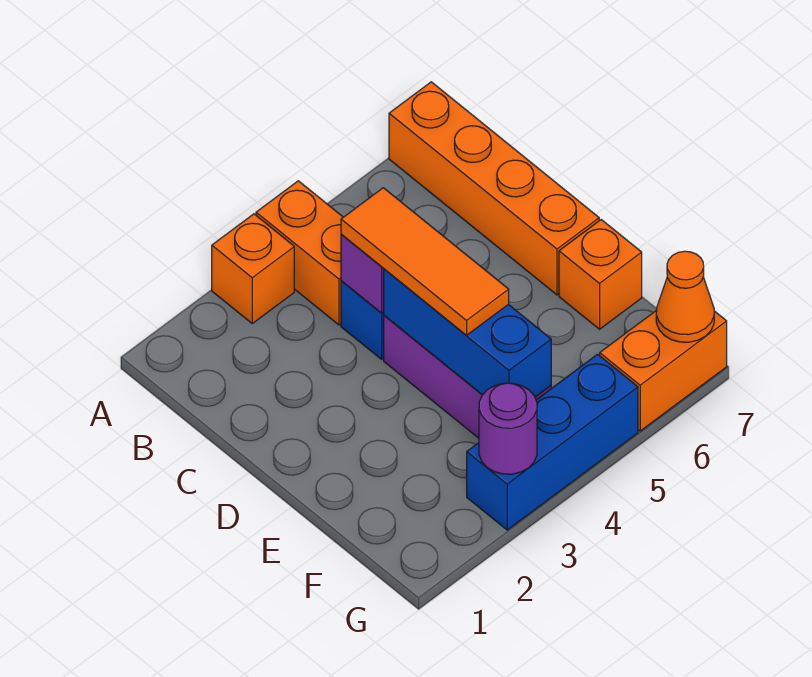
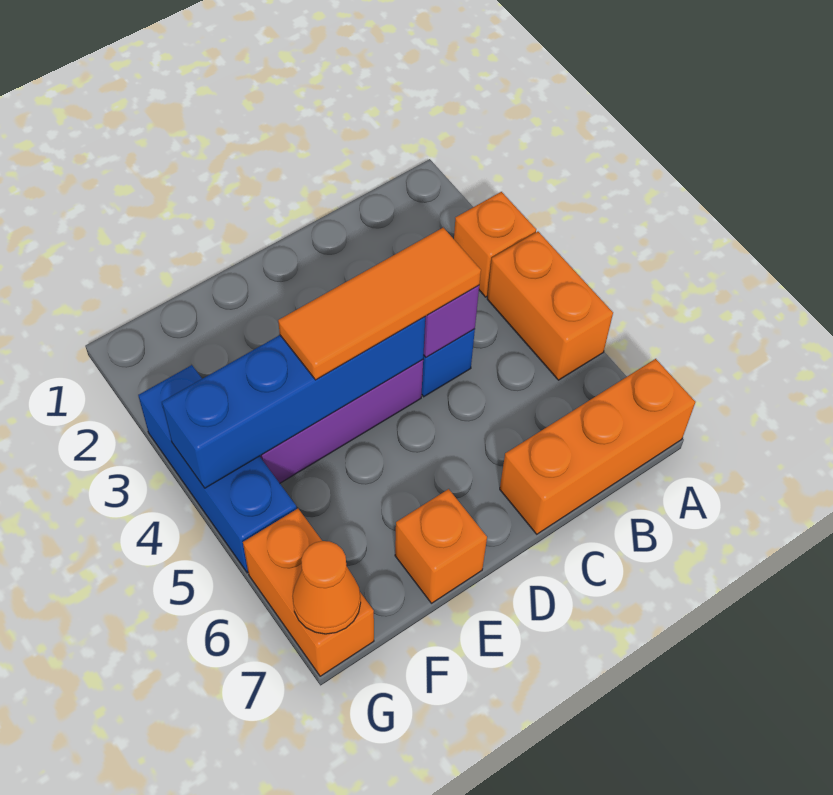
orange brick A4:B4 level 1 -> orange brick A4:A5 level 1
orange brick A7:D7 level 1 -> orange brick A7:C7 level 1
blue brick D4:F4 level 2 -> blue brick D4:G4 level 2
purple round brick G3 level 2 -> none

